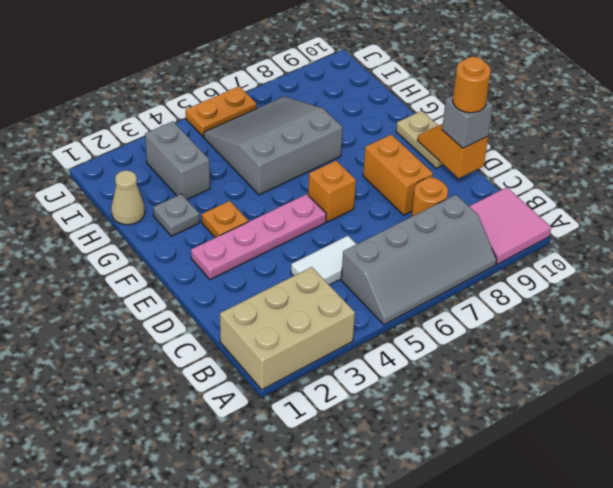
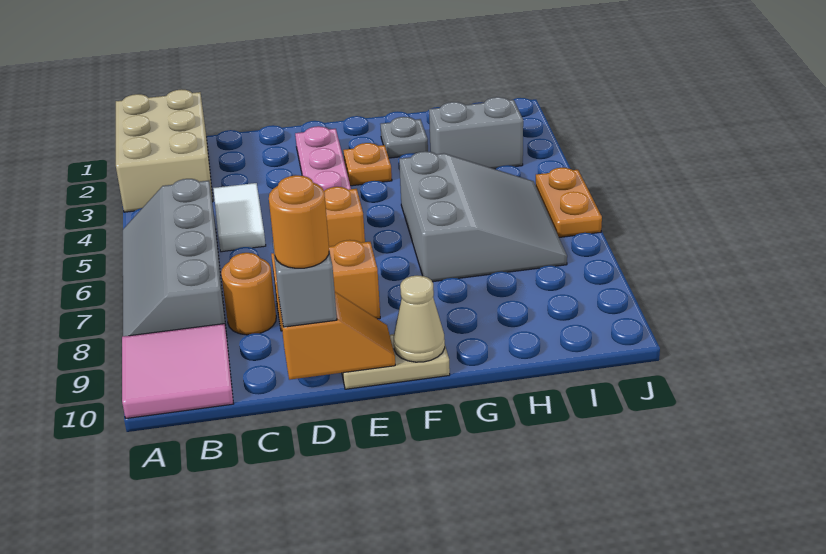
tan cone H1 level 1 -> tan cone F10 level 2

